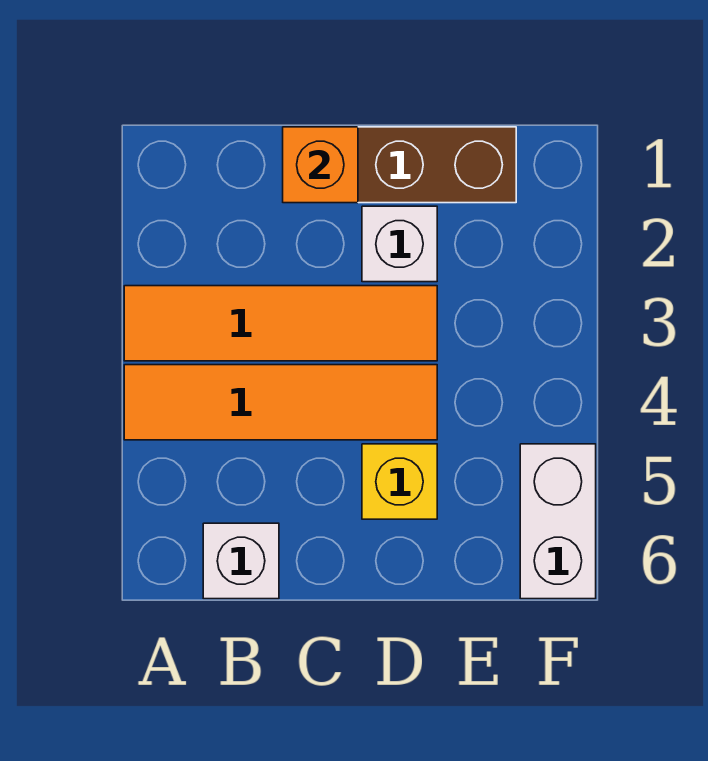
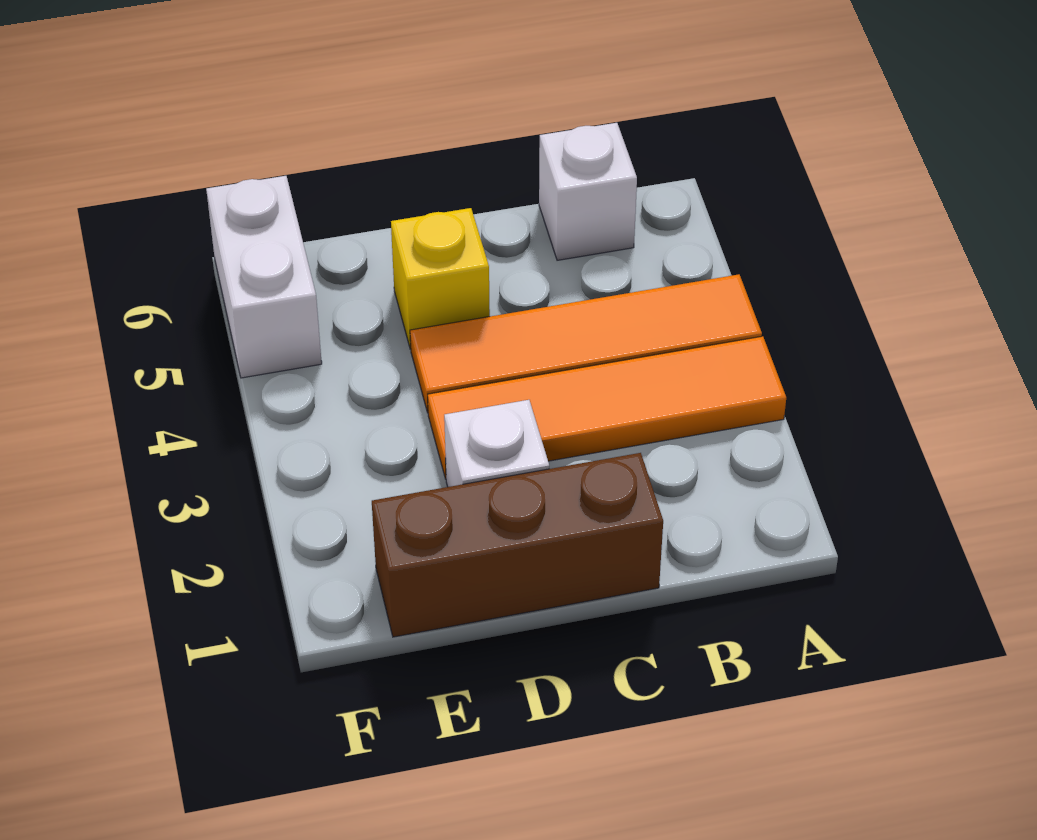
orange brick C1 level 2 -> none

